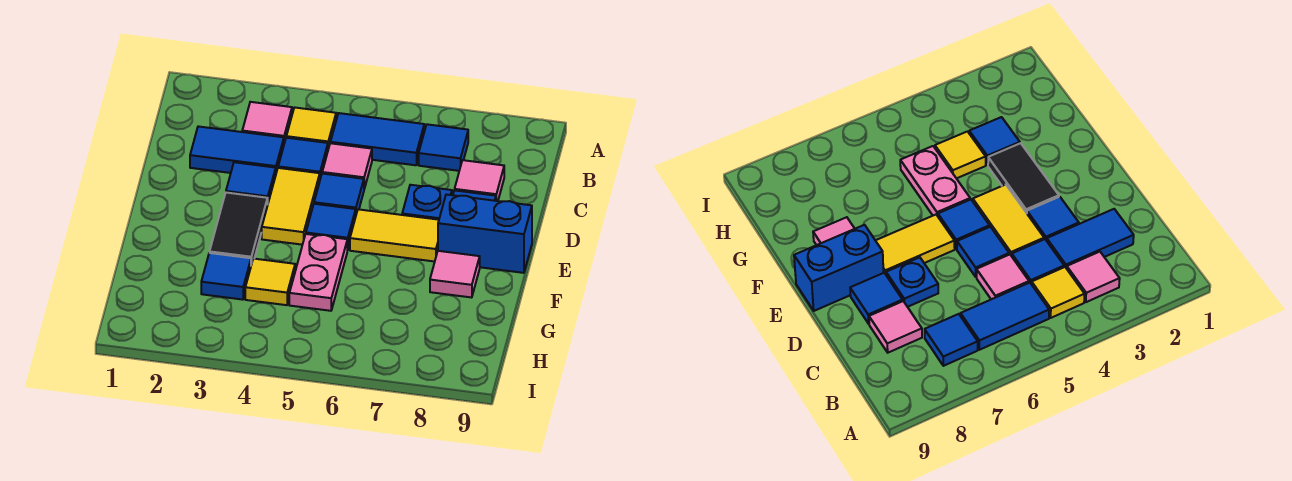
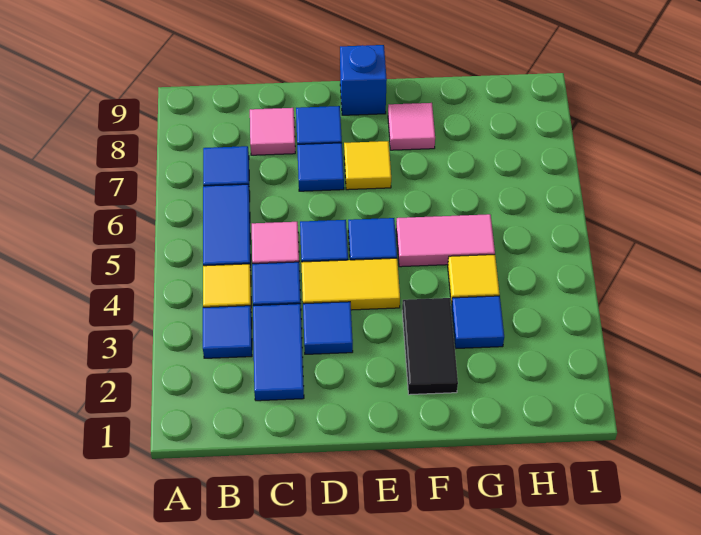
pink tile B3 level 1 -> blue tile B3 level 1
blue plate D7 level 1 -> blue tile D7 level 1
black tile E3:F3 level 1 -> black tile F2:F3 level 1
yellow tile E6:E7 level 1 -> yellow tile E7 level 1
blue brick E8:E9 level 1 -> blue brick E9 level 1
pink plate F5:G5 level 1 -> pink tile F5:G5 level 1

